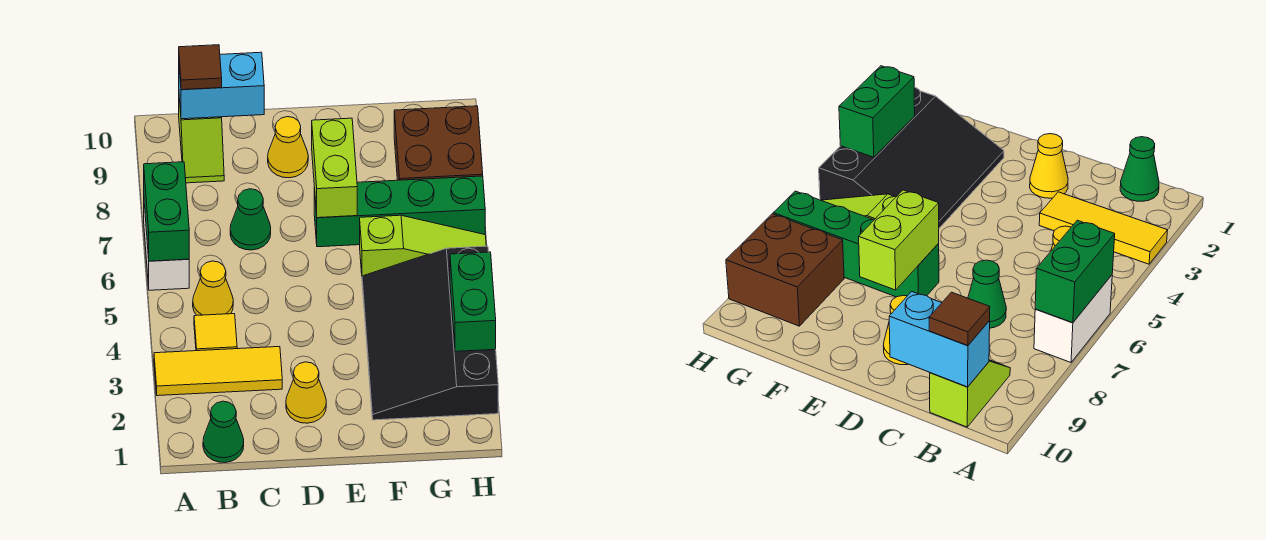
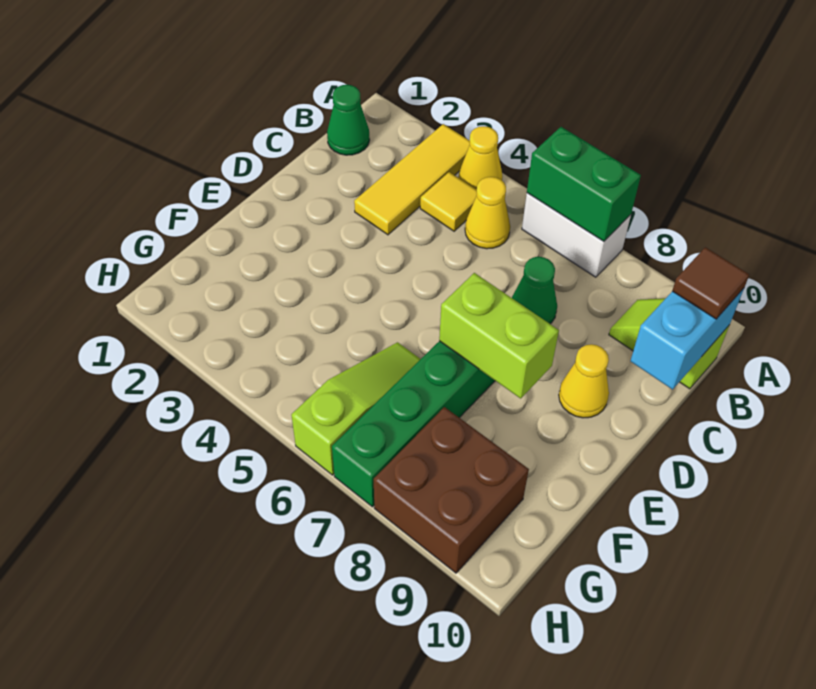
yellow cone D2 level 1 -> yellow cone A4 level 1
black slope F2:H5 level 1 top H -> none
lime slope F6:H6 level 1 top F -> lime slope F6:H6 level 1 top H
green brick H3:H4 level 2 -> none

